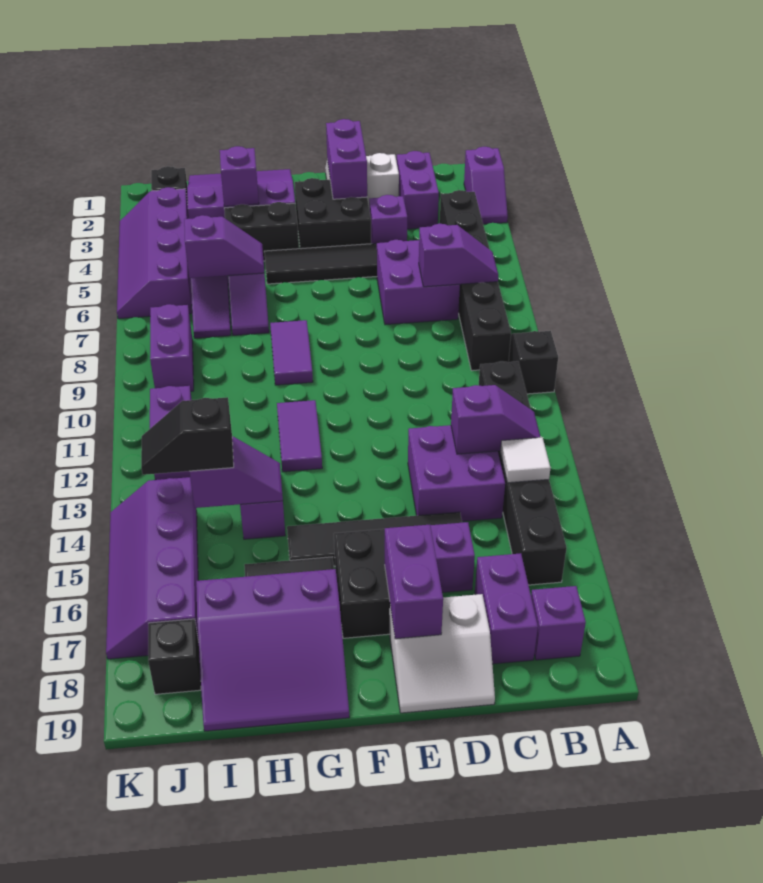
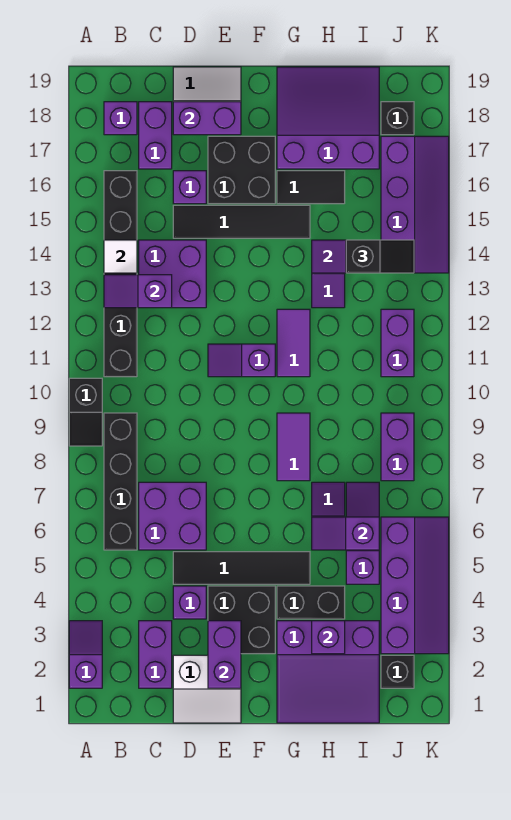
black brick B4:B9 level 1 -> black brick B6:B9 level 1
purple slope B7:C7 level 2 top C -> purple slope E11:F11 level 1 top F
purple brick E17:E18 level 2 -> purple brick D18:E18 level 2

